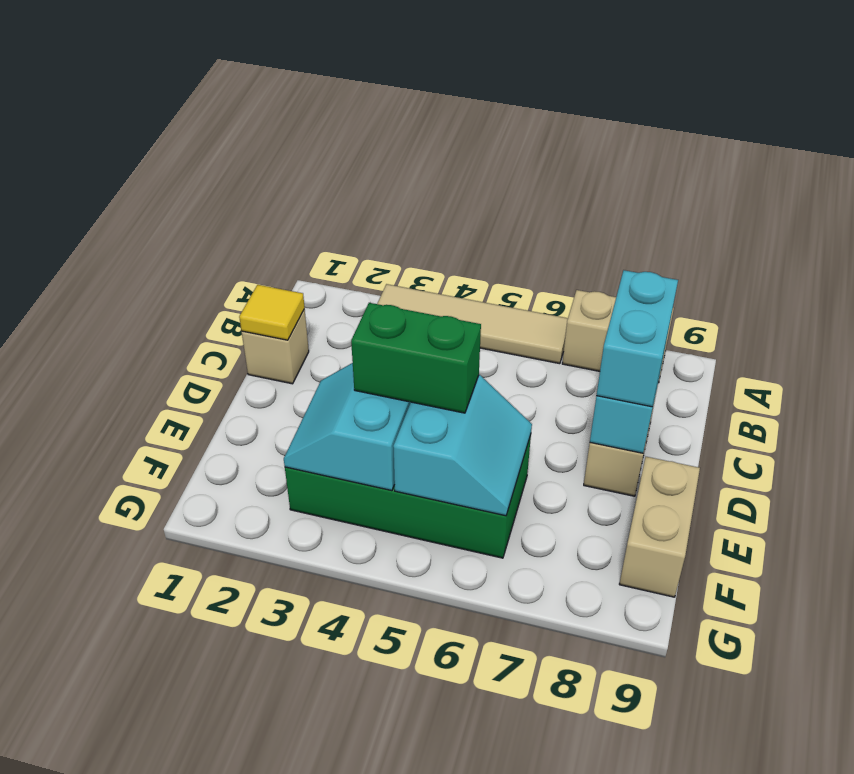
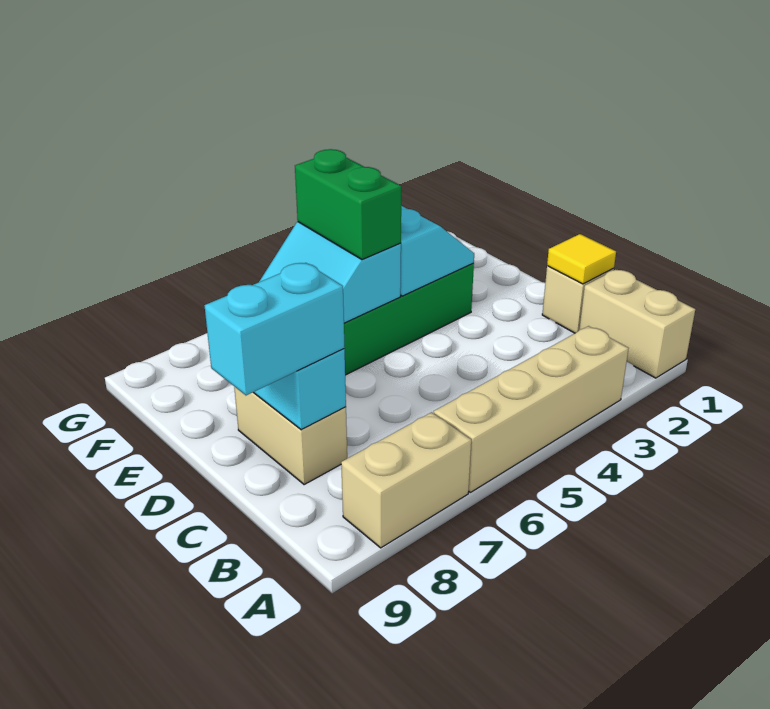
tan tile A3:A6 level 1 -> tan brick A3:A6 level 1
cyan brick C8:D8 level 3 -> cyan brick C8:C9 level 3
green brick E4:E5 level 3 -> green brick E5:F5 level 3
tan brick E9:F9 level 1 -> tan brick A1:B1 level 1

